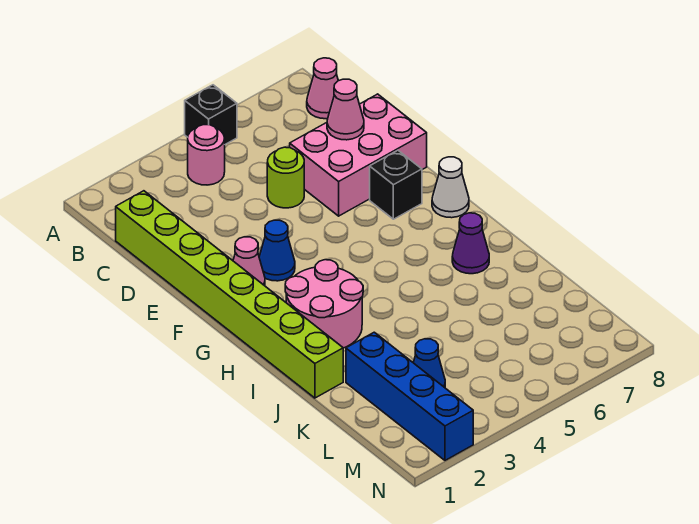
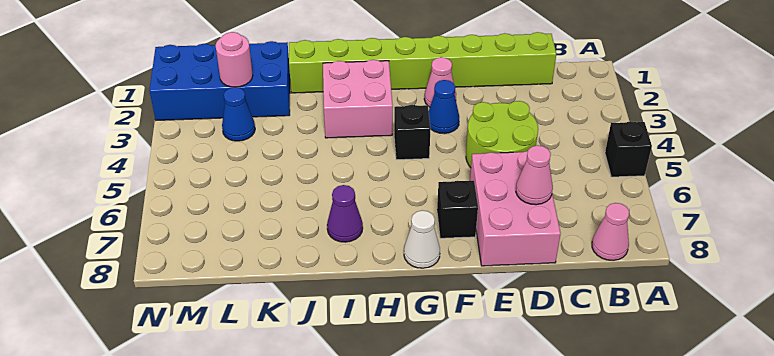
pink round brick B4 level 1 -> pink round brick L2 level 2
lime round brick D5 level 1 -> lime round brick D4:E5 level 1
none -> black brick G4 level 1
pink round brick H2:I3 level 1 -> pink brick H2:I3 level 1
blue brick K2:N2 level 1 -> blue brick K1:N2 level 1

